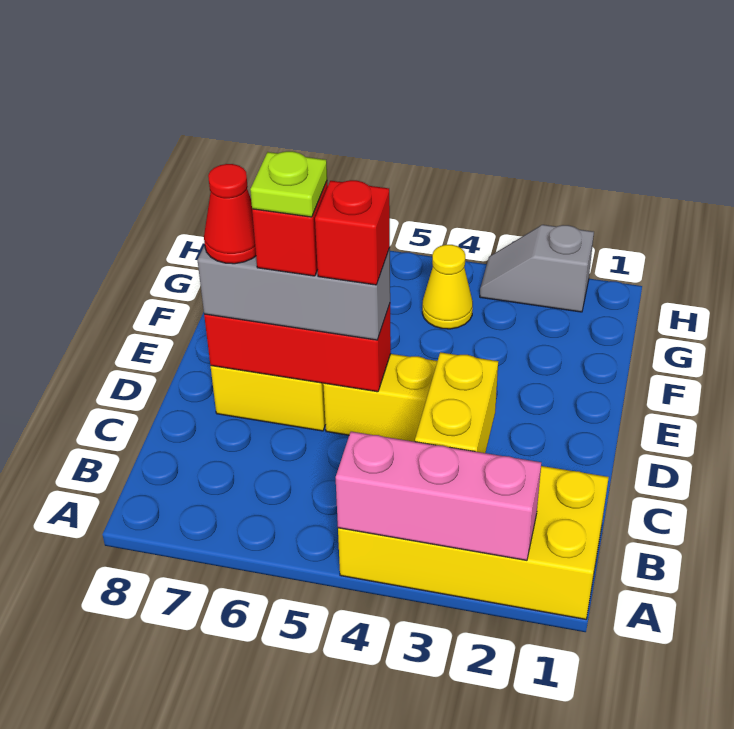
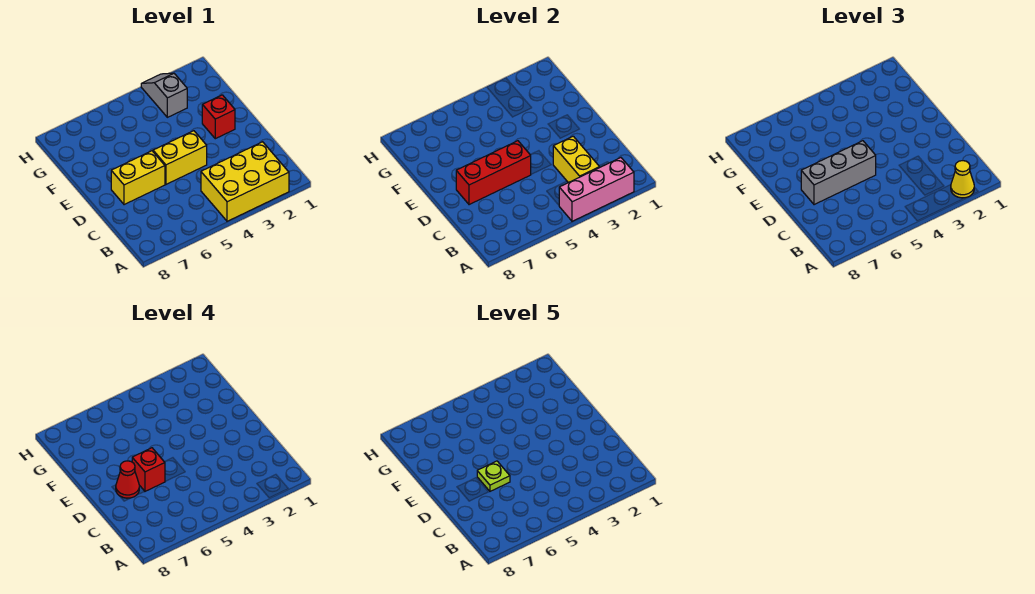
yellow brick A1:B4 level 1 -> yellow brick A2:B4 level 1
red brick D5 level 4 -> red brick E2 level 1
yellow cone G4 level 1 -> yellow cone A2 level 3
grey slope H2:H3 level 1 top 2 -> grey slope G3:H3 level 1 top G

